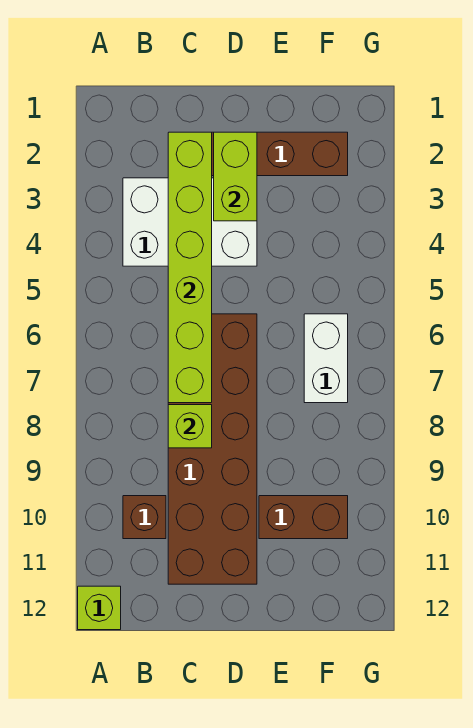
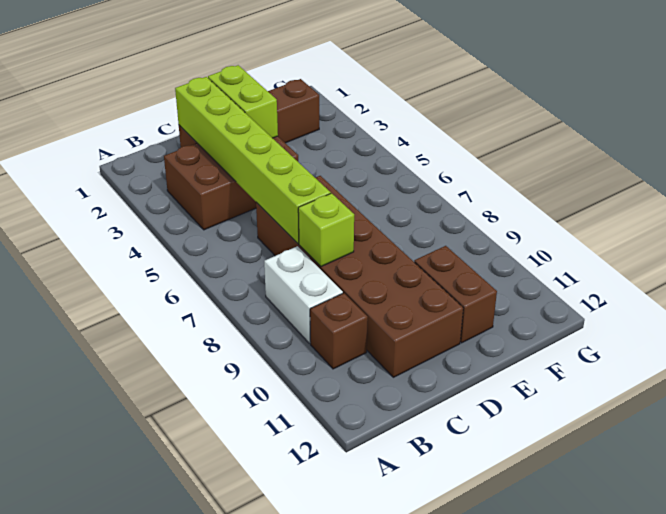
lime brick A12 level 1 -> none
white brick B3:D4 level 1 -> brown brick B3:D4 level 1
brown brick E10:F10 level 1 -> brown brick E10:E11 level 1
white brick F6:F7 level 1 -> white brick B8:B9 level 1

